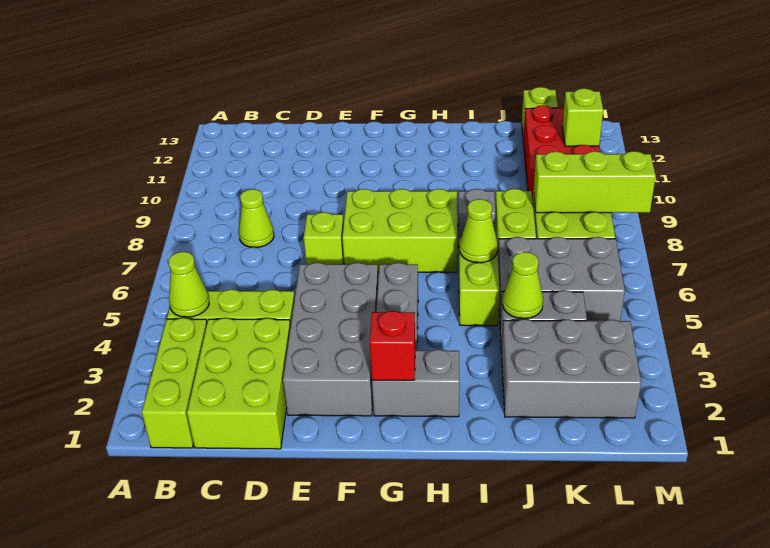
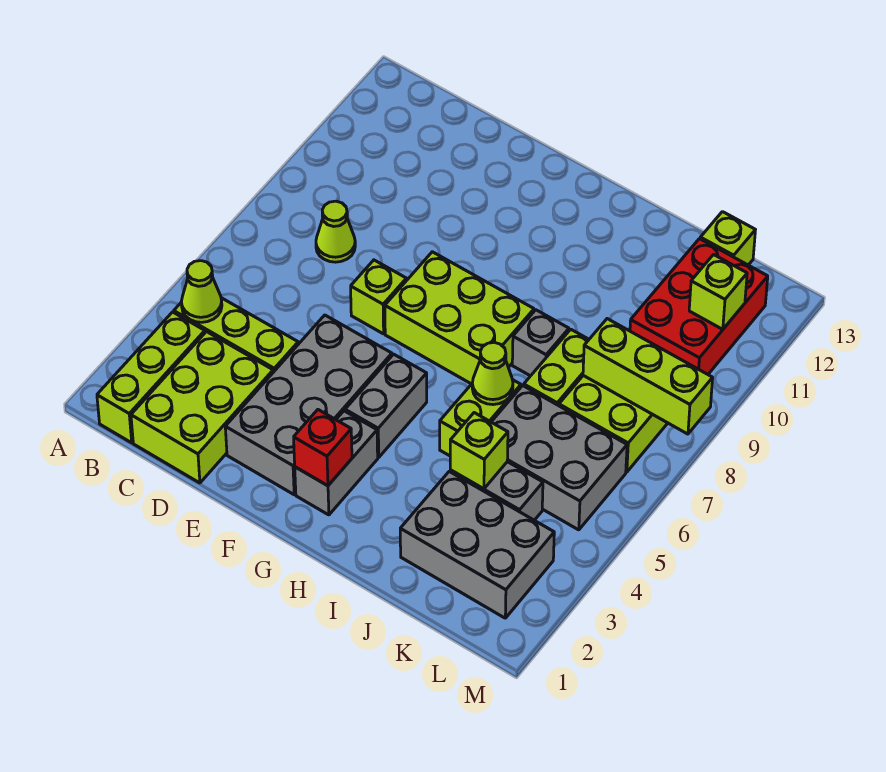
grey brick G2:H2 level 1 -> grey brick G2:G3 level 1
lime cone J4 level 2 -> lime brick J4 level 2

